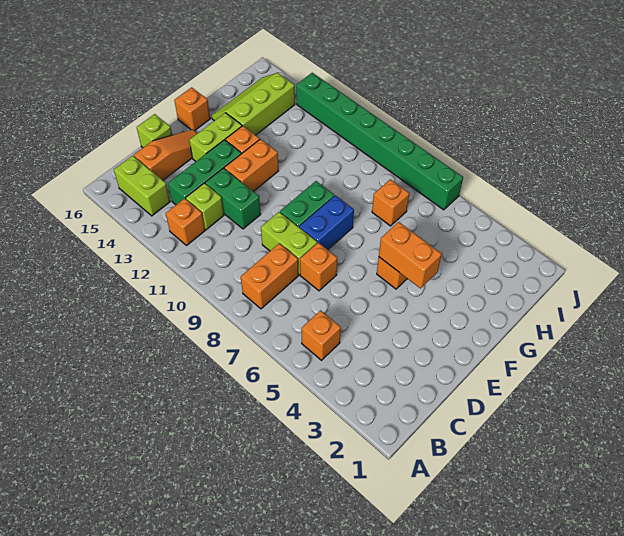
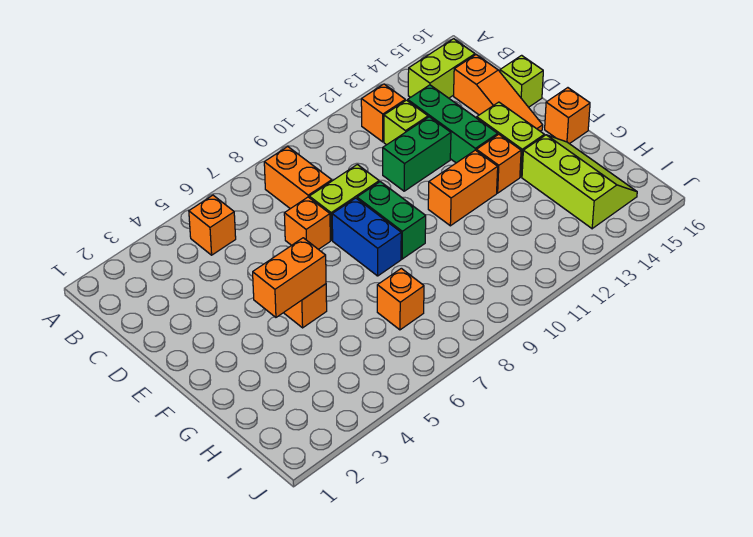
orange brick E12:F12 level 1 -> orange brick F11:F12 level 1
green brick J6:J13 level 1 -> none

